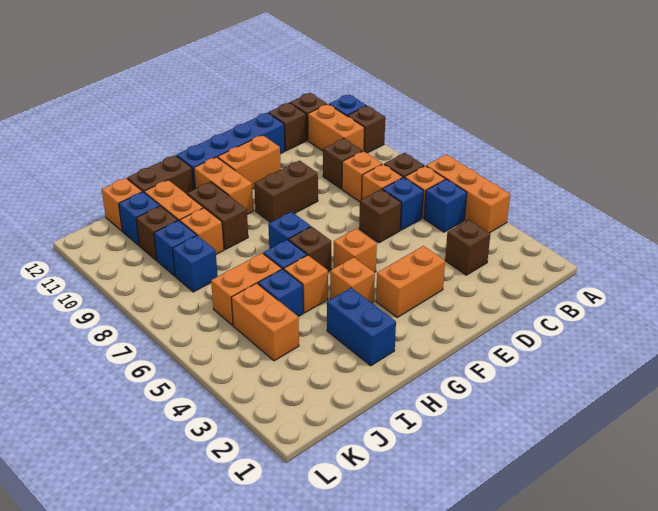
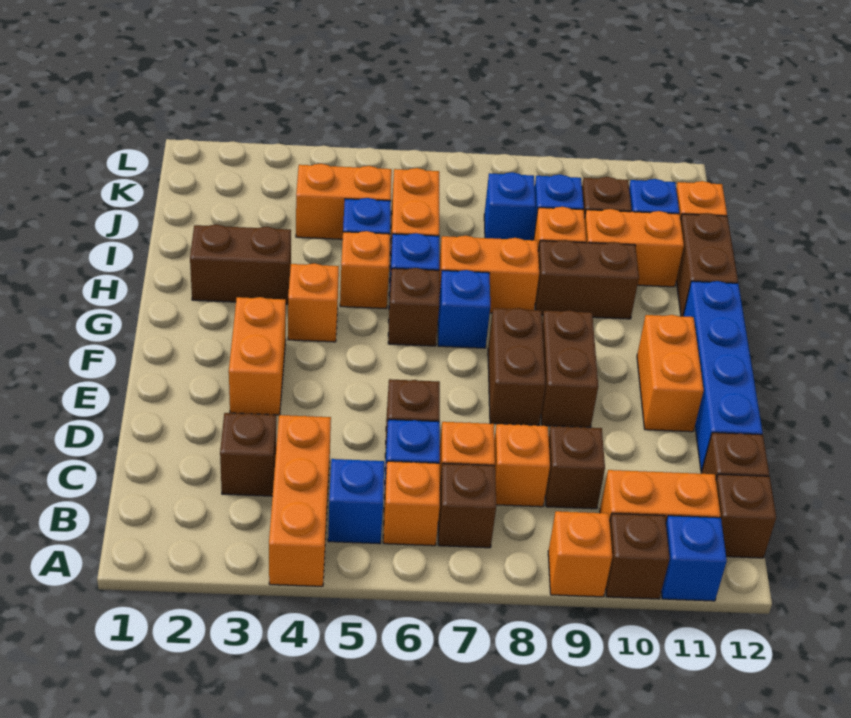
orange brick A4:A6 level 1 -> orange brick A4:C4 level 1
none -> brown brick E8:F8 level 1
orange brick F5 level 1 -> orange brick A9 level 1
orange brick G10:G11 level 1 -> orange brick H7:H8 level 1
blue brick H2:H3 level 1 -> brown brick H2:H3 level 1

